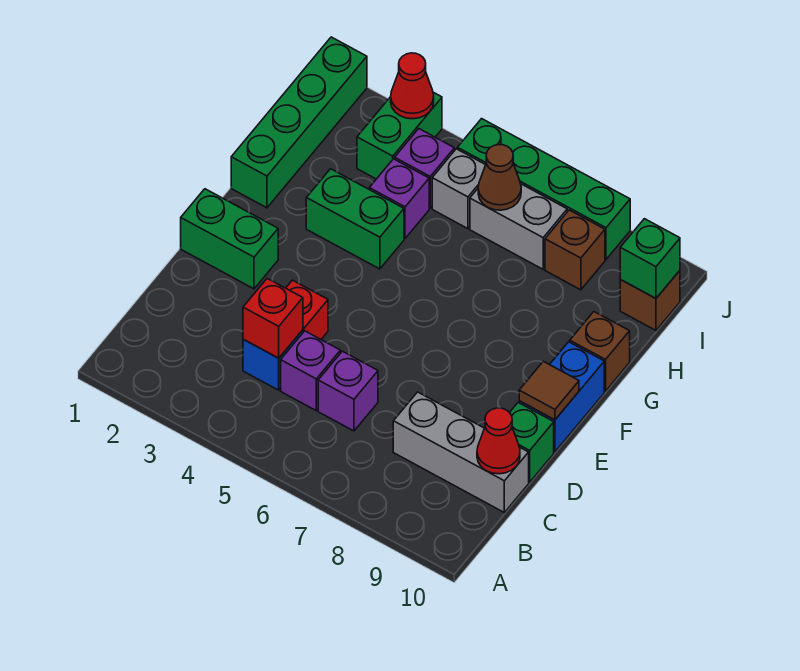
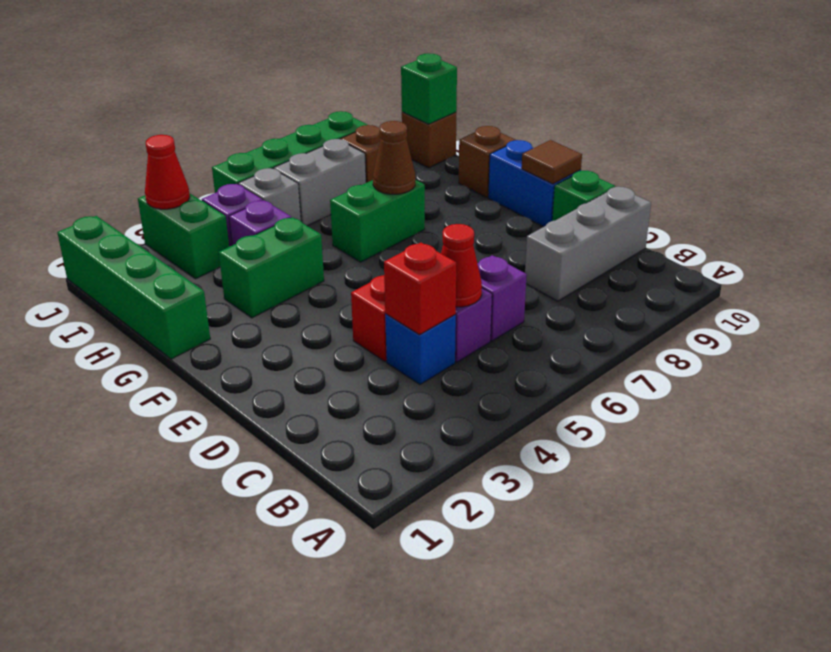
red cone C10 level 2 -> red cone C5 level 2
green brick E1:E2 level 1 -> green brick G6:G7 level 1
brown cone I6 level 2 -> brown cone G7 level 2

